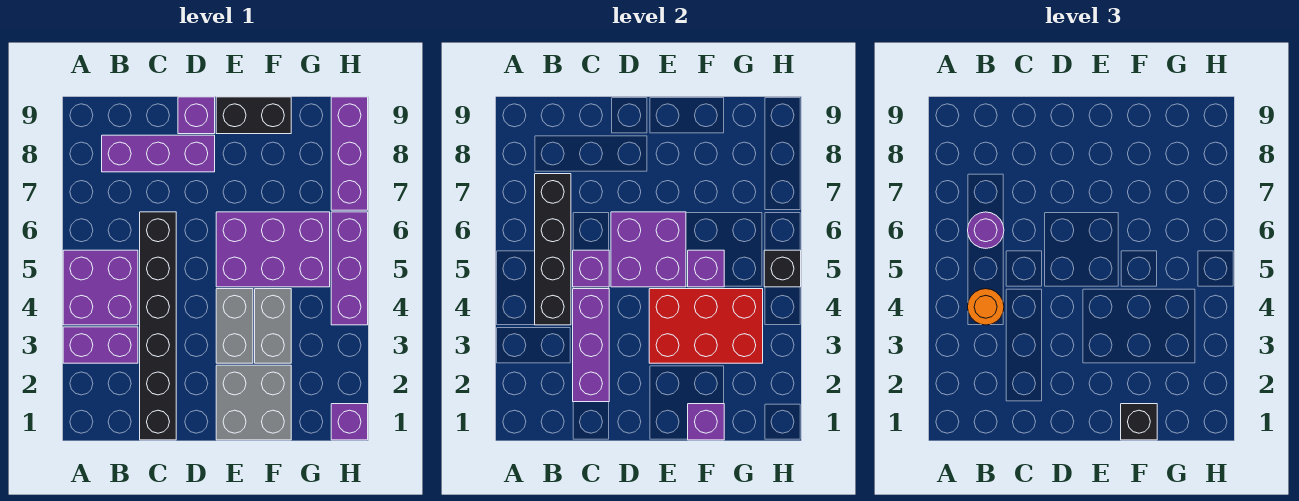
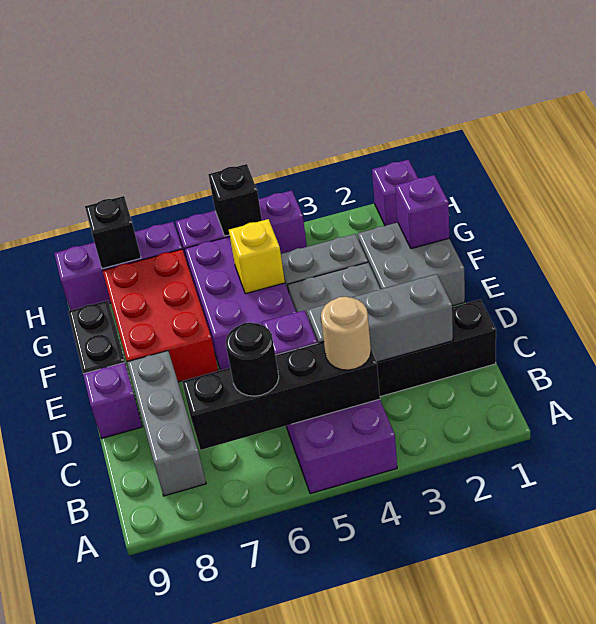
purple brick A3:B3 level 1 -> none
orange round brick B4 level 3 -> tan round brick B4 level 3
purple round brick B6 level 3 -> black round brick B6 level 3
purple brick B8:D8 level 1 -> grey brick B8:D8 level 1
purple brick C2:C4 level 2 -> grey brick C2:C4 level 2
purple brick D5:E6 level 2 -> none
red brick E3:G4 level 2 -> red brick E7:G8 level 1
black brick F1 level 3 -> black brick H8 level 2
purple brick F5 level 2 -> yellow brick F5 level 2

